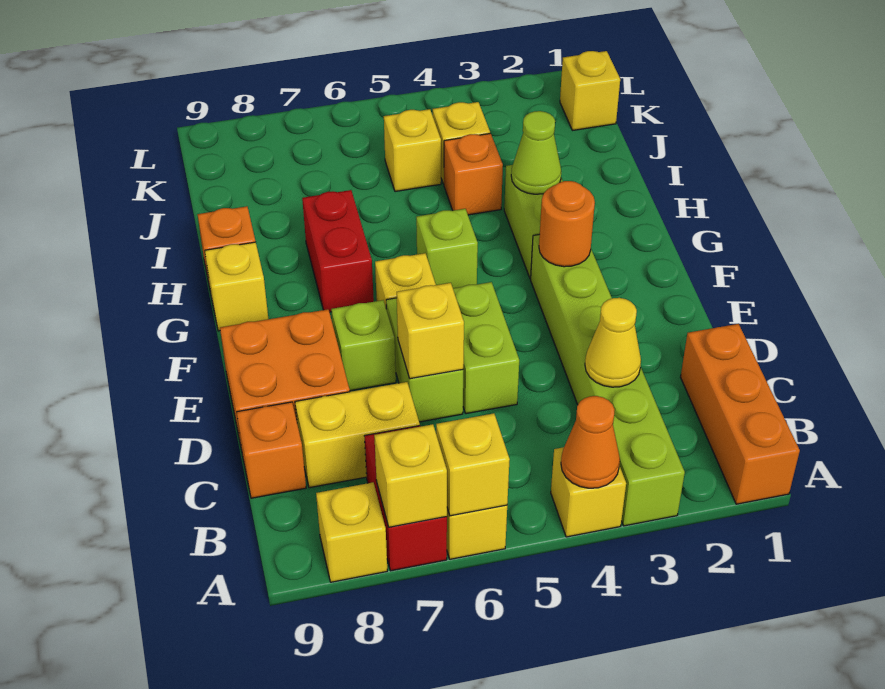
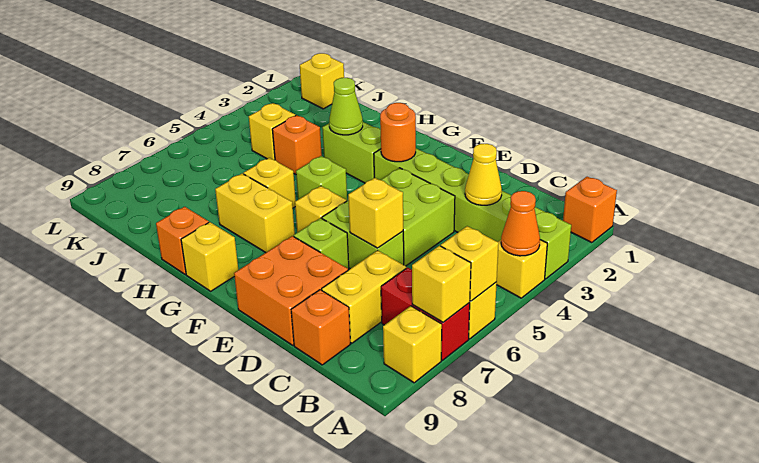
orange brick A1:C1 level 1 -> orange brick A1 level 1
lime brick D5:E5 level 1 -> lime brick D4:E5 level 1
red brick G7:H7 level 1 -> yellow brick G7:H7 level 1
yellow brick J5 level 1 -> yellow brick H6 level 1

